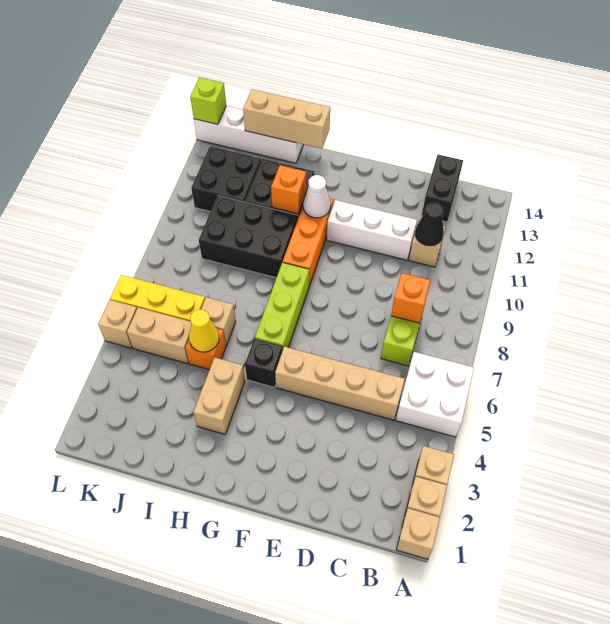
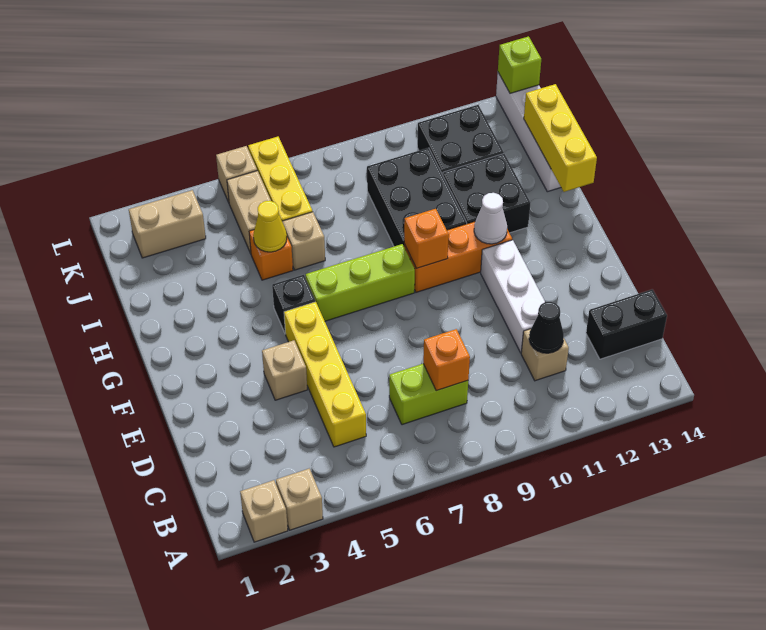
tan brick A1 level 1 -> tan brick E4 level 1
white brick A5:B6 level 1 -> none
tan brick C5:F5 level 1 -> yellow brick C5:F5 level 1
tan brick H3:H4 level 1 -> tan brick K2:K3 level 1
orange brick H11 level 2 -> orange brick G9 level 2
tan brick H14:J14 level 2 -> yellow brick H14:J14 level 2

